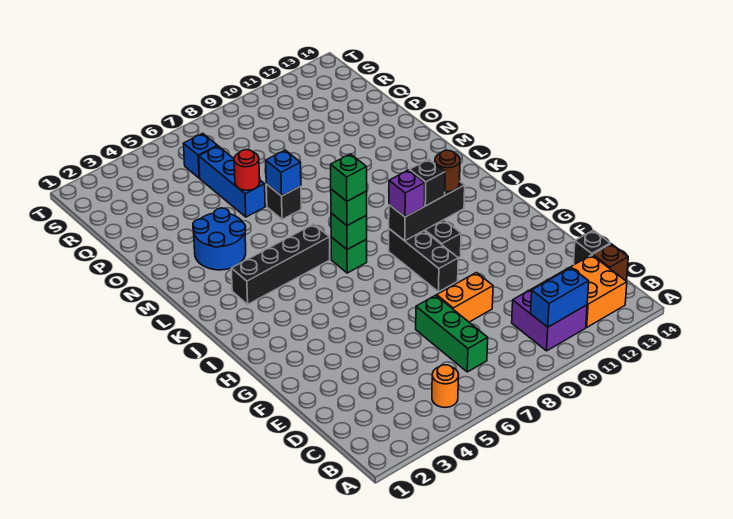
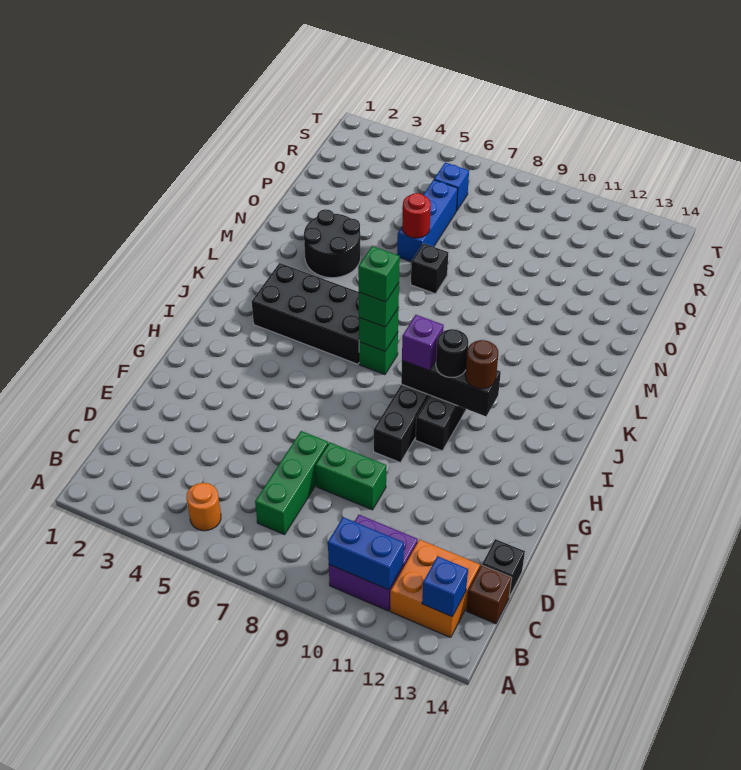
orange brick E8:E9 level 1 -> green brick E8:E9 level 1
black brick I10 level 3 -> black round brick I10 level 3
black brick K3:K6 level 1 -> black brick J3:K6 level 1
blue round brick M3:N4 level 1 -> black round brick M3:N4 level 1
blue brick N7 level 2 -> blue brick B13 level 2

